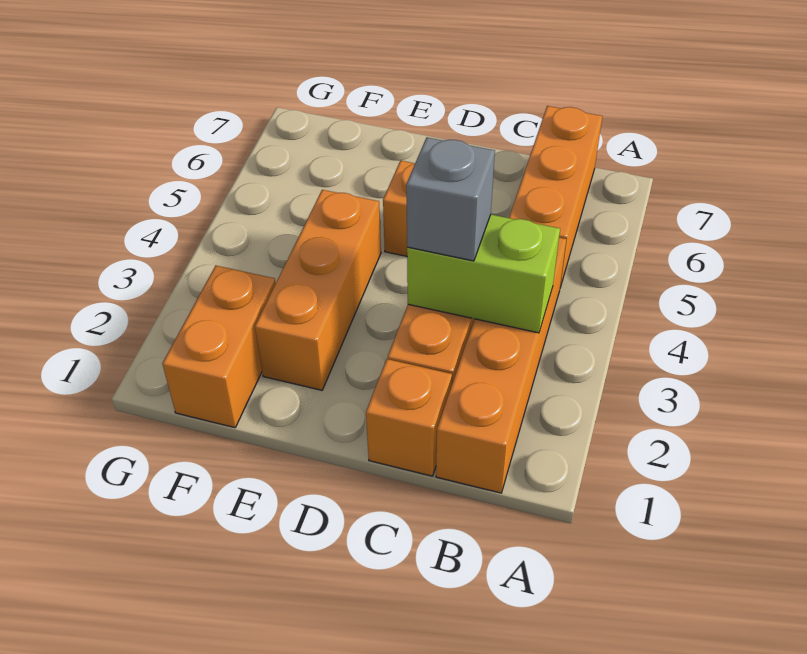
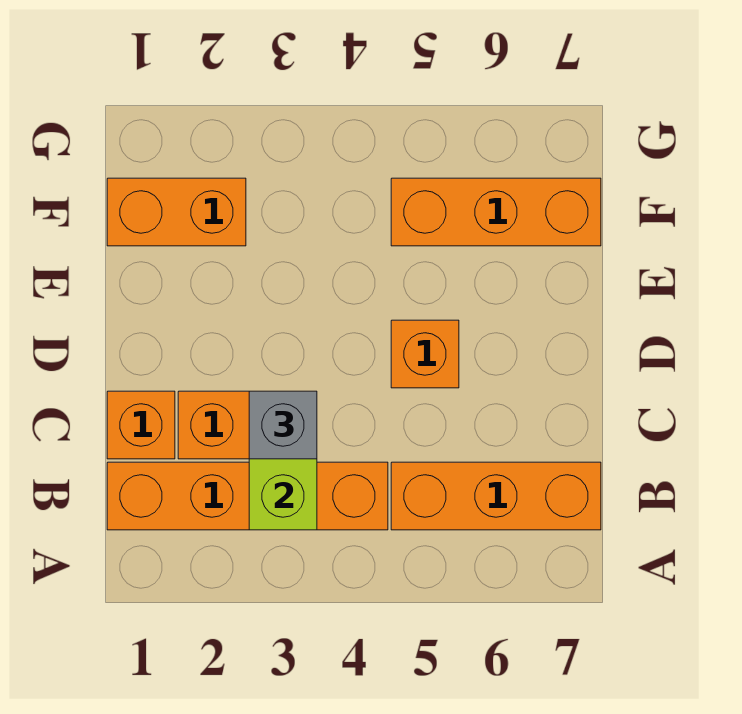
orange brick E2:E4 level 1 -> orange brick F5:F7 level 1

